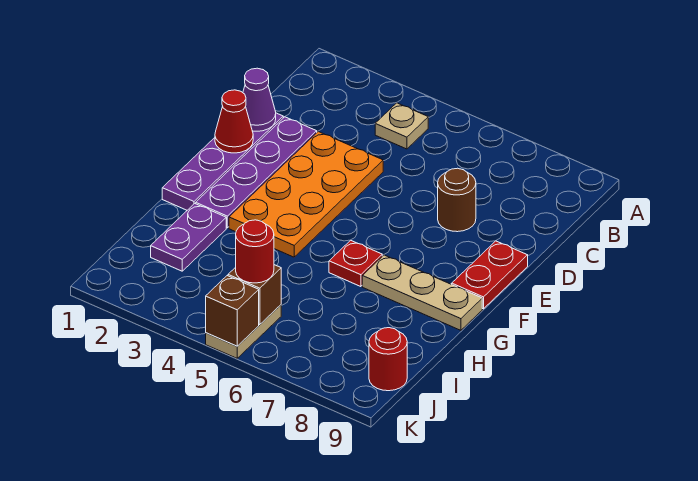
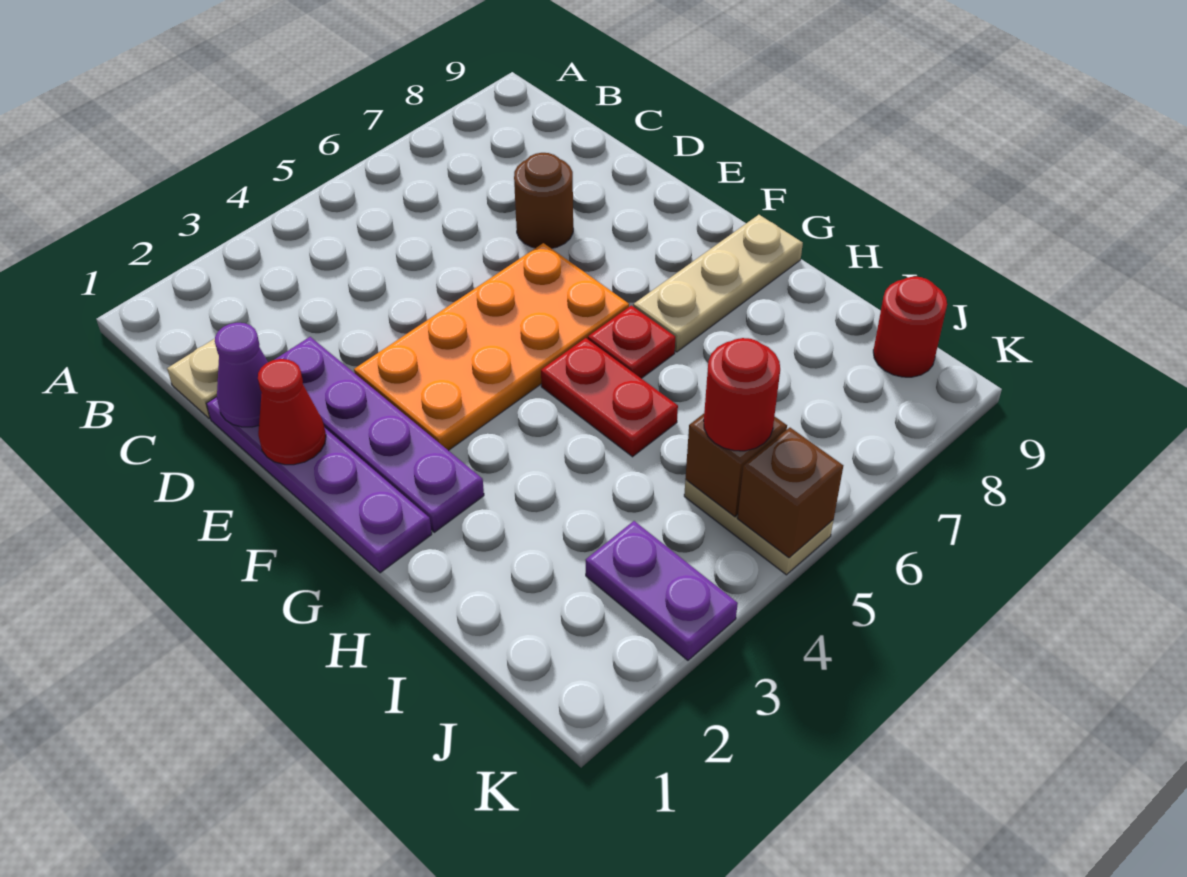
tan plate B4 level 1 -> tan plate C1 level 1
orange plate D3:G4 level 1 -> orange plate E3:F6 level 1
red plate E9:F9 level 1 -> red plate G5:H5 level 1
purple plate H2:I2 level 1 -> purple plate J3:K3 level 1

